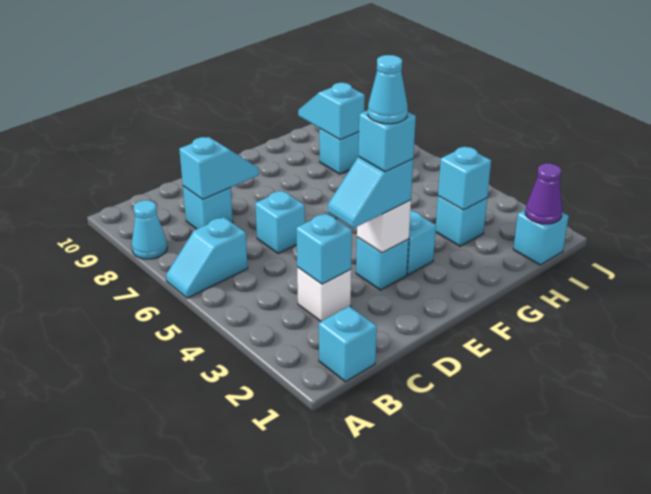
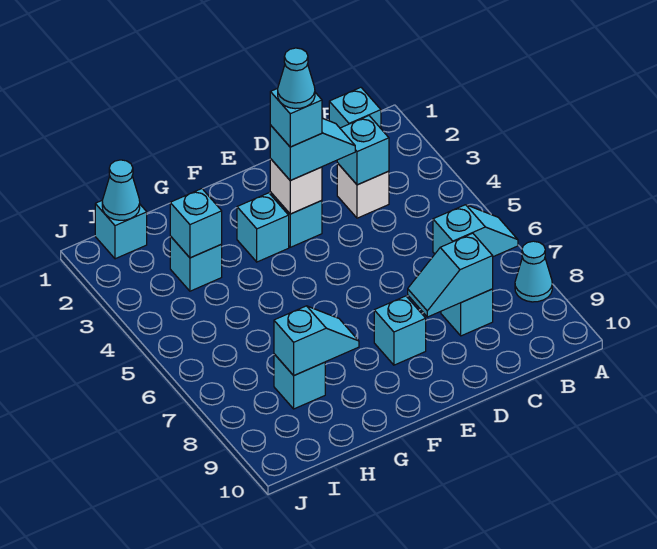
cyan brick D6 level 1 -> cyan brick E8 level 1
cyan slope H8:H9 level 2 top 8 -> cyan slope G8:H8 level 2 top H
purple cone I1 level 2 -> cyan cone I1 level 2

